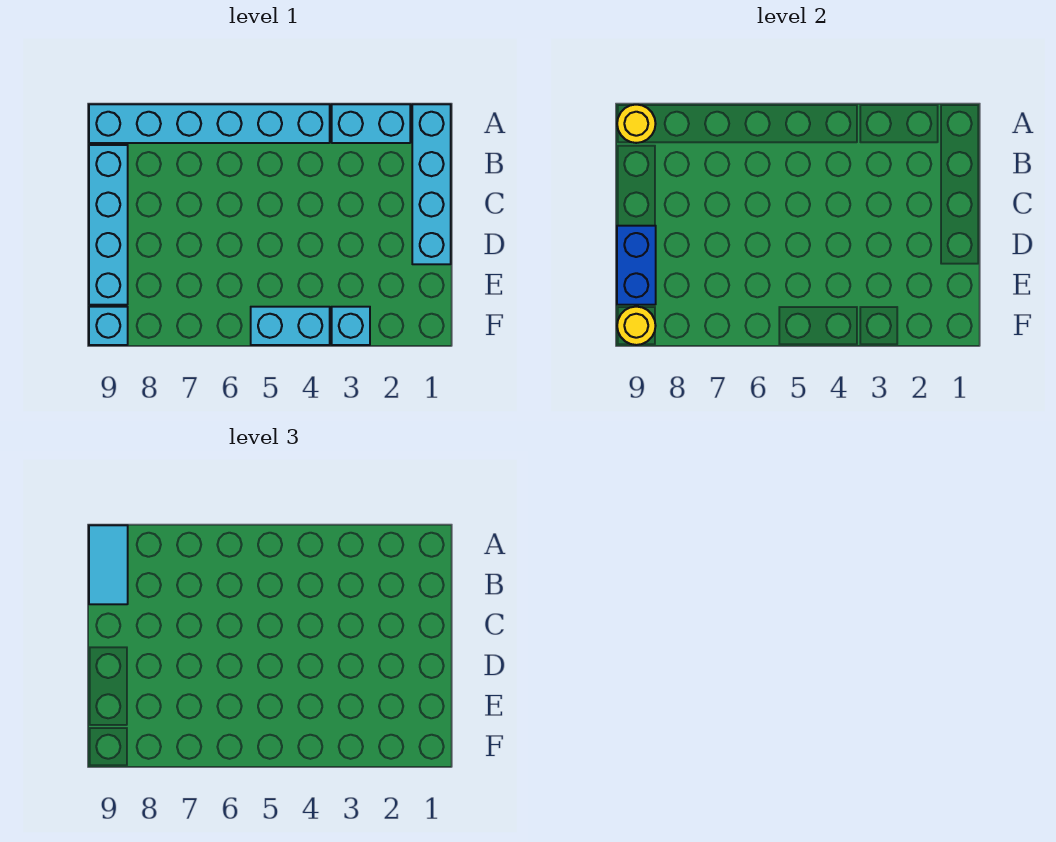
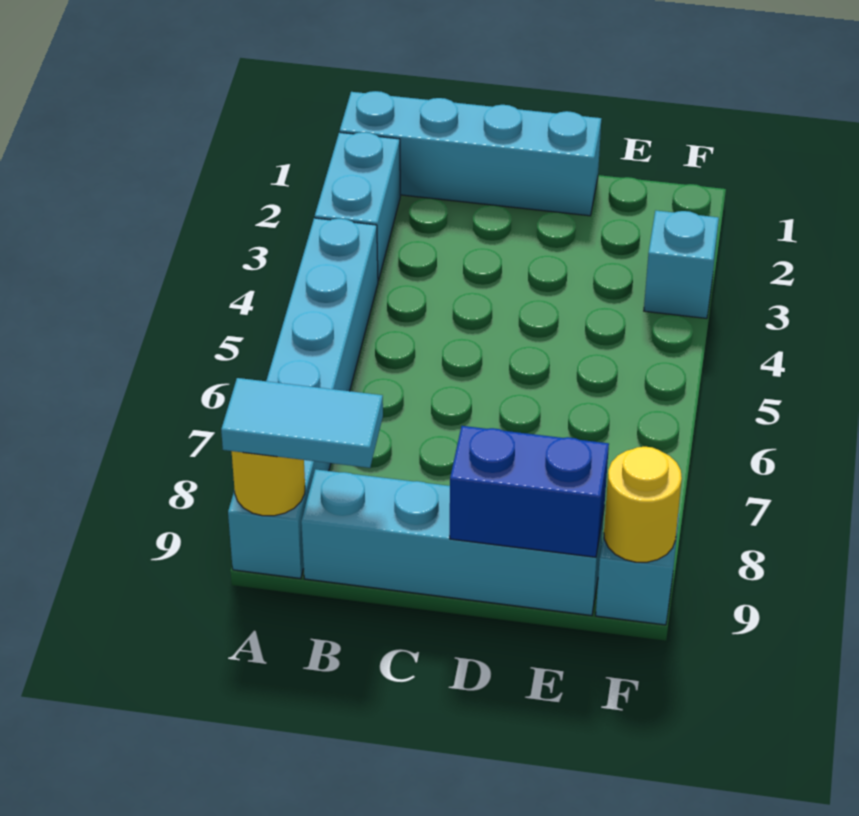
cyan brick F4:F5 level 1 -> none

